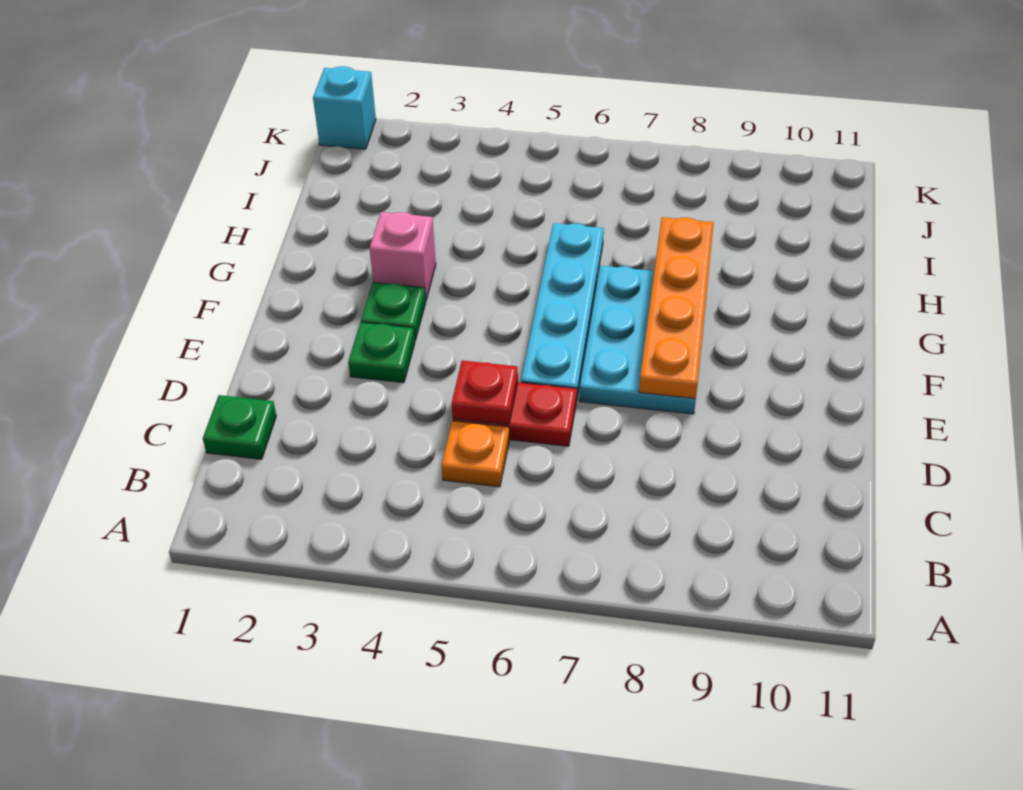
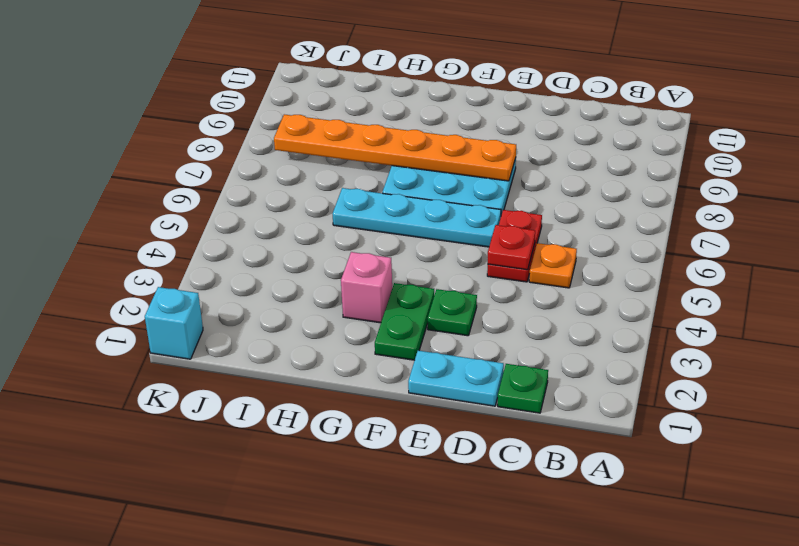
none -> cyan plate D1:E1 level 1
orange plate E8:H8 level 2 -> orange plate E8:J8 level 2
green plate F3 level 1 -> green plate F2:F3 level 1

